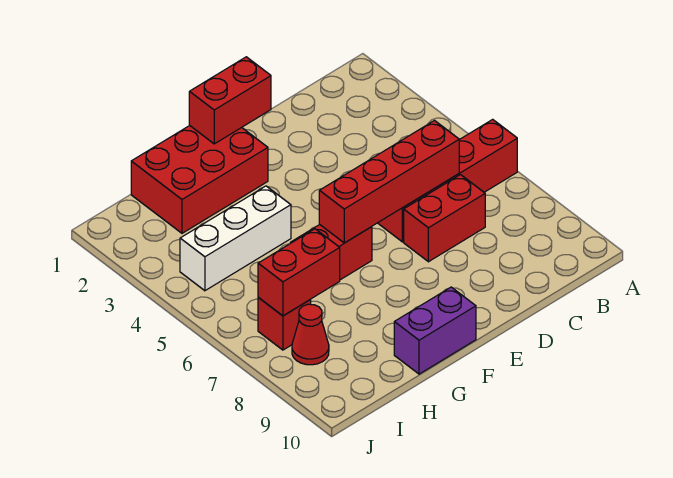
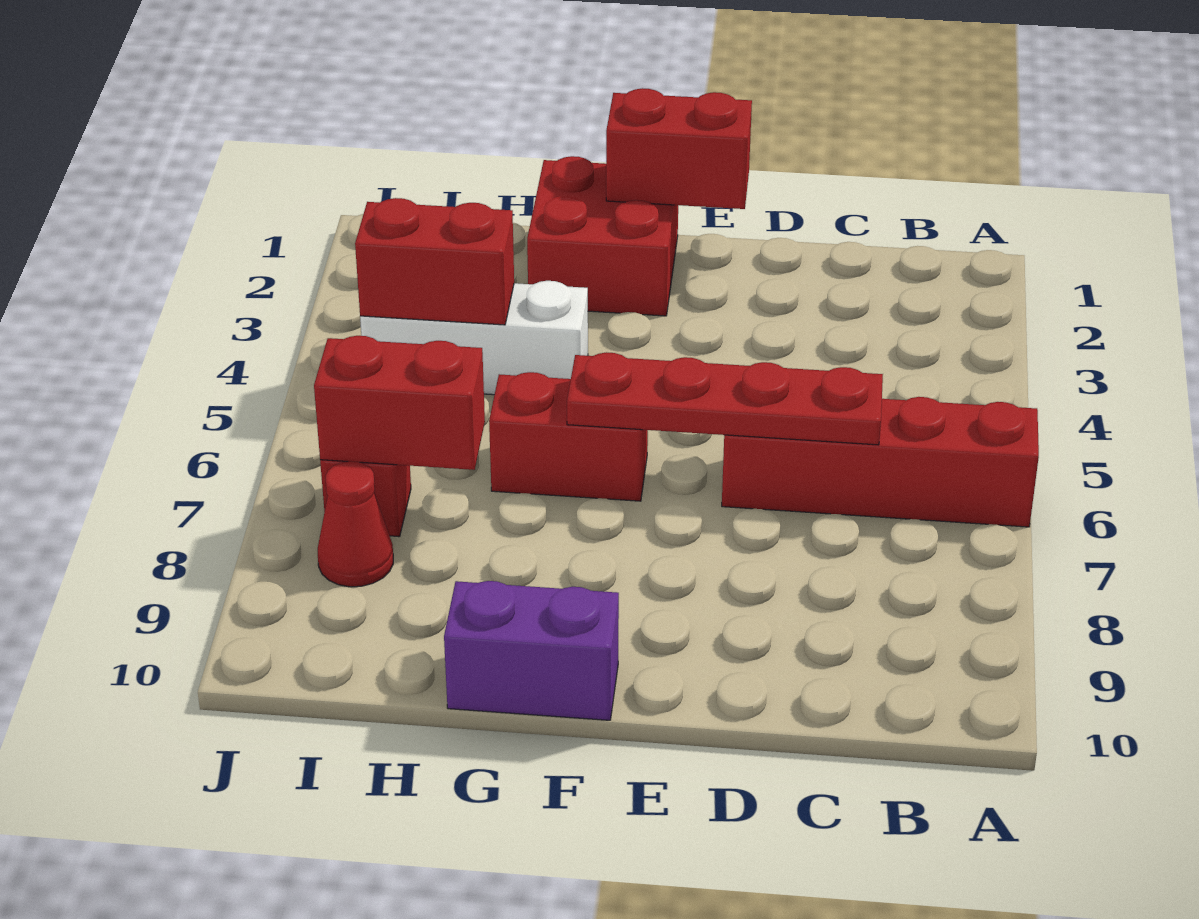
red brick C6:F6 level 2 -> red plate C6:F6 level 2
red brick C7:D7 level 1 -> red brick H4:I4 level 2
red brick F1:H2 level 1 -> red brick F1:G2 level 1

